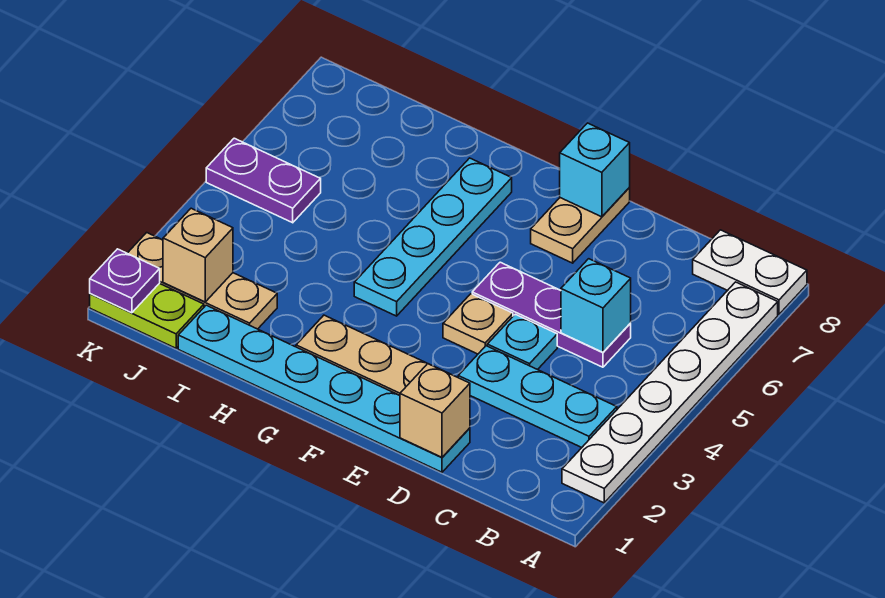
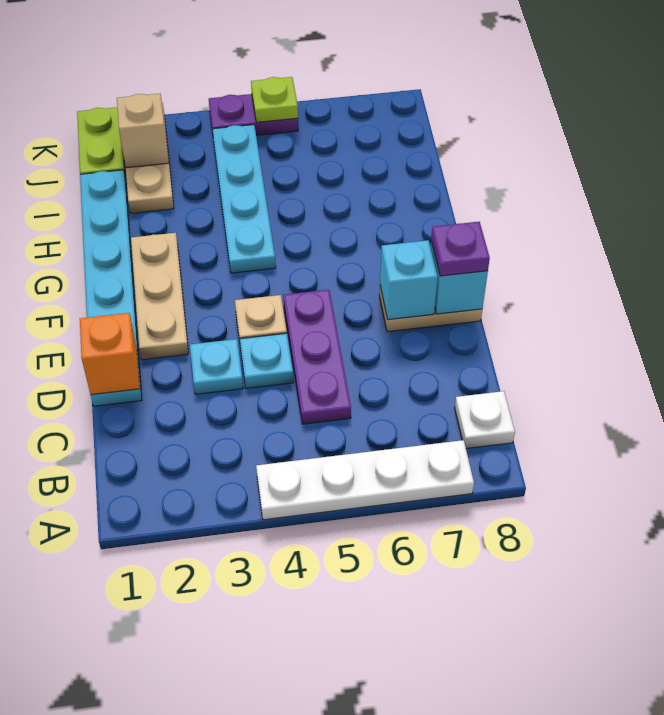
white plate A2:A7 level 1 -> white plate A4:A7 level 1
white plate A8:B8 level 1 -> white plate B8 level 1
cyan plate B3:D3 level 1 -> cyan plate D3 level 1
cyan brick C5 level 2 -> cyan brick E7 level 2
tan brick D1 level 2 -> orange brick D1 level 2
cyan plate G4:G7 level 1 -> cyan plate G4:J4 level 1
purple plate J5:K5 level 1 -> purple plate K4:K5 level 1
purple plate K1 level 2 -> purple plate E8 level 3
none -> lime plate K5 level 2

